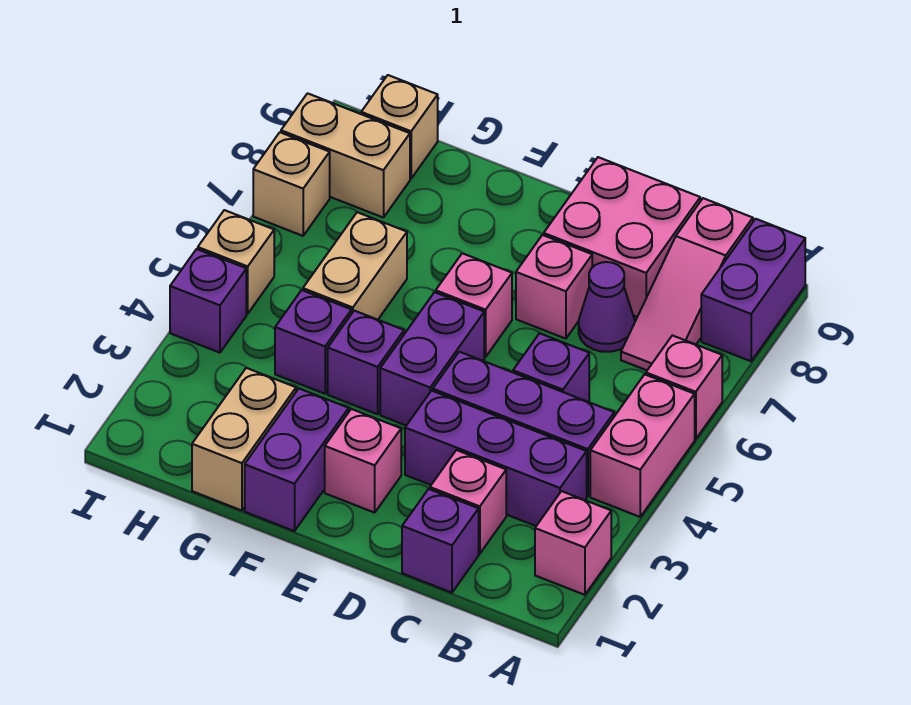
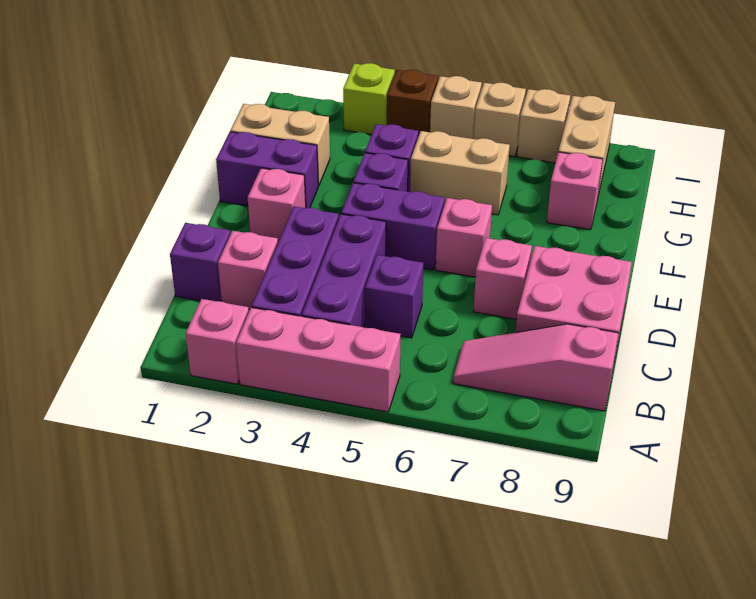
pink brick A4:A5 level 1 -> pink brick A3:A5 level 1
pink brick A6 level 1 -> pink brick G8 level 1
purple brick A8:A9 level 1 -> none
purple cone C7 level 1 -> none
tan brick H9 level 1 -> tan brick I6 level 1
none -> lime brick I3 level 1
purple brick I4 level 1 -> brown brick I4 level 1

